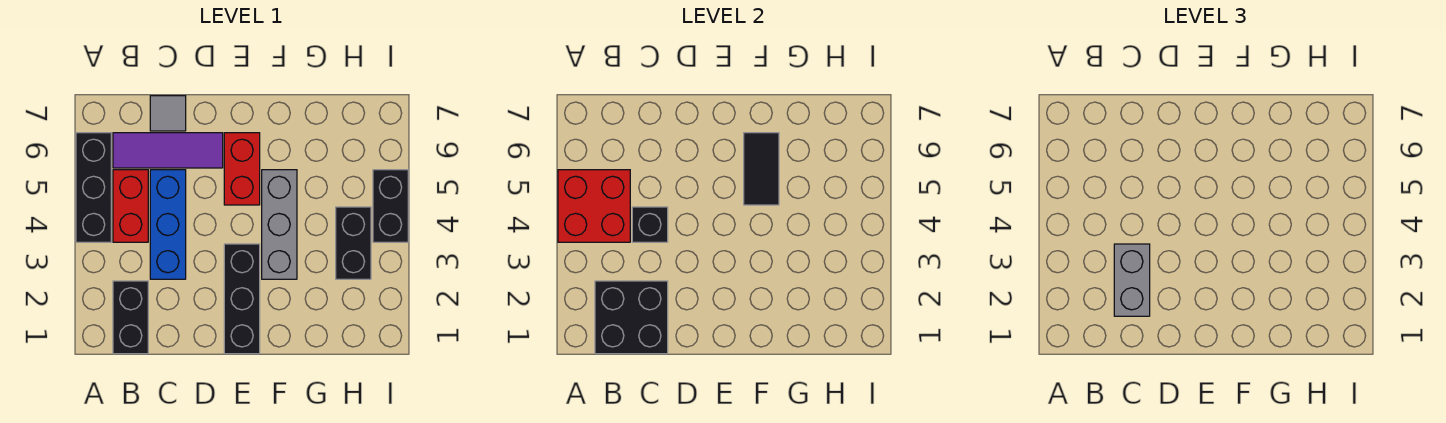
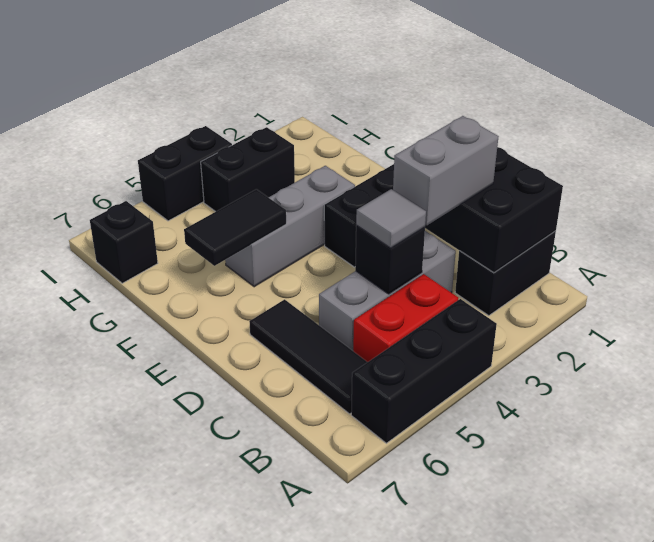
red brick A4:B5 level 2 -> none
purple tile B6:D6 level 1 -> black tile B6:D6 level 1
blue brick C3:C5 level 1 -> grey brick C3:C5 level 1
grey tile C7 level 1 -> grey tile C4 level 3
red brick E5:E6 level 1 -> none
none -> black brick H7 level 1

